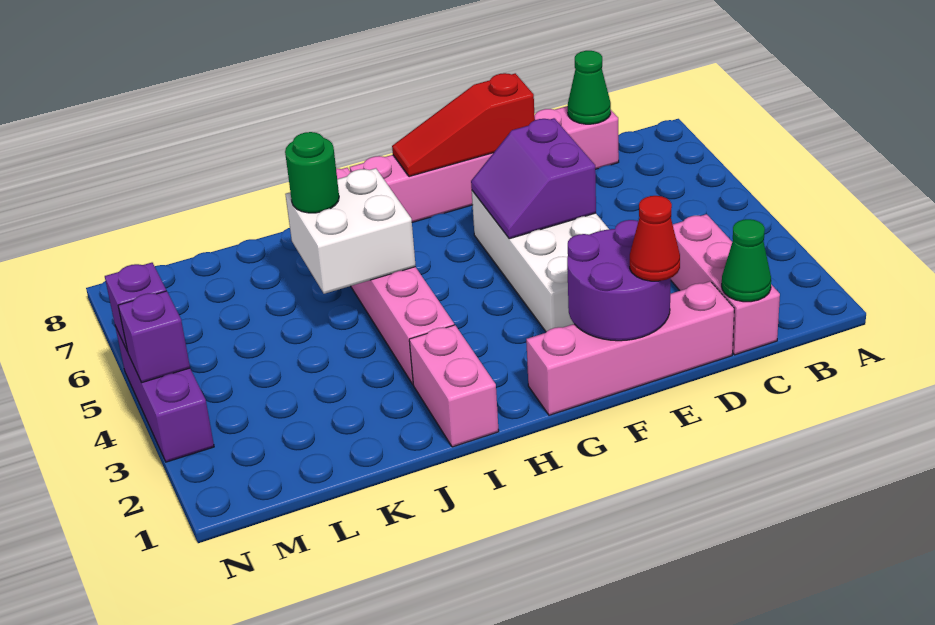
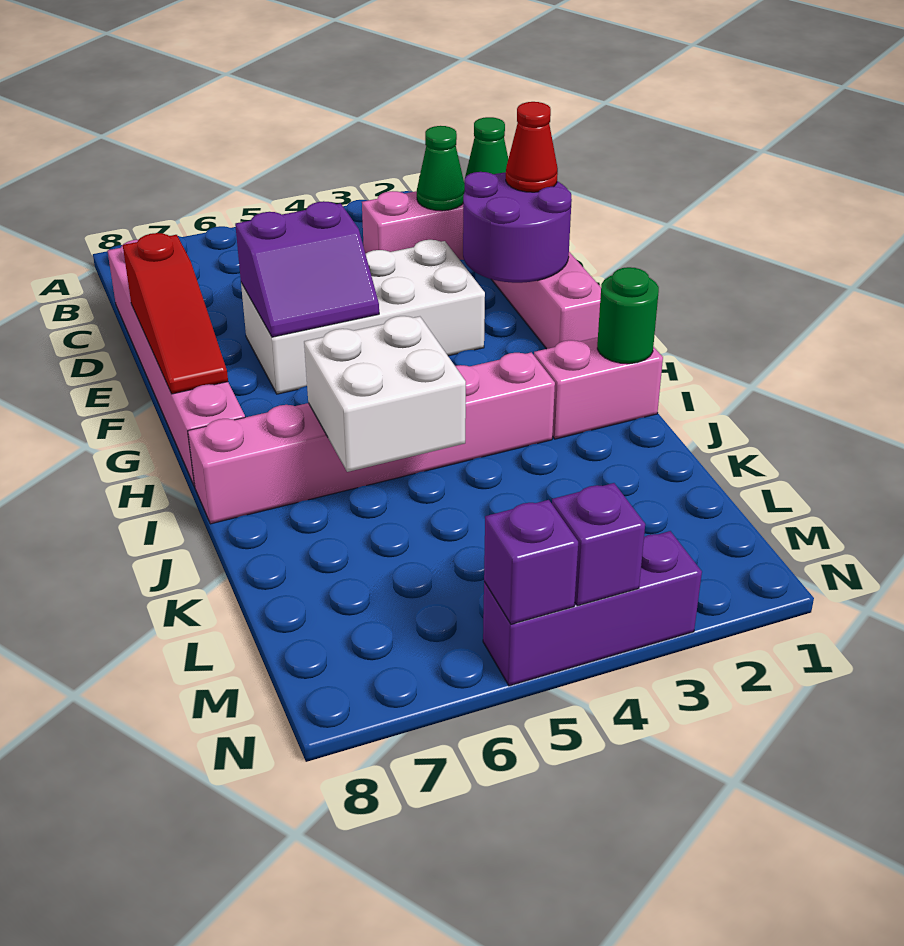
green cone C8 level 2 -> green cone C2 level 2
green round brick J6 level 3 -> green round brick I1 level 2

